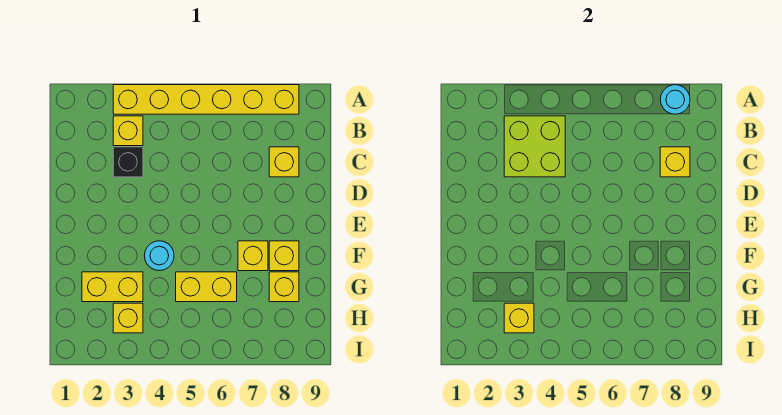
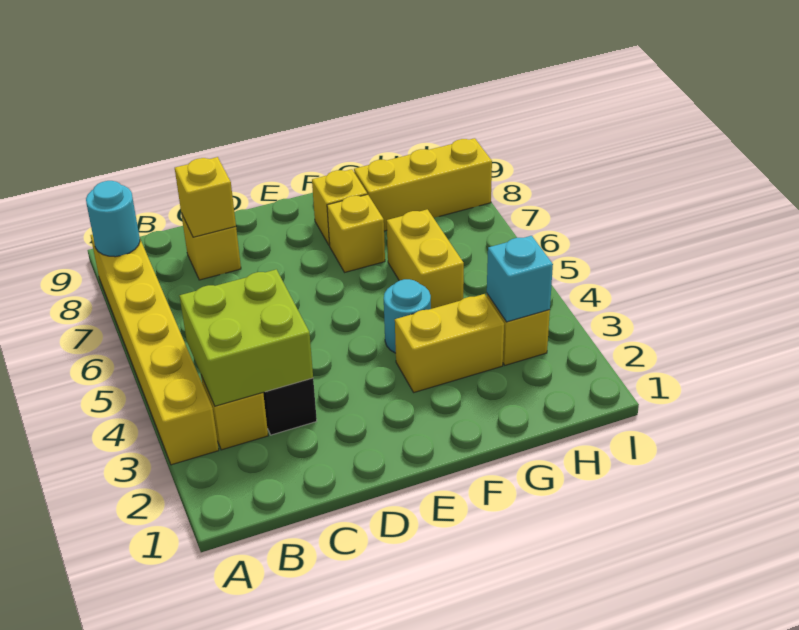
yellow brick G2:G3 level 1 -> yellow brick F3:G3 level 1
yellow brick G8 level 1 -> yellow brick G8:I8 level 1
yellow brick H3 level 2 -> cyan brick H3 level 2

